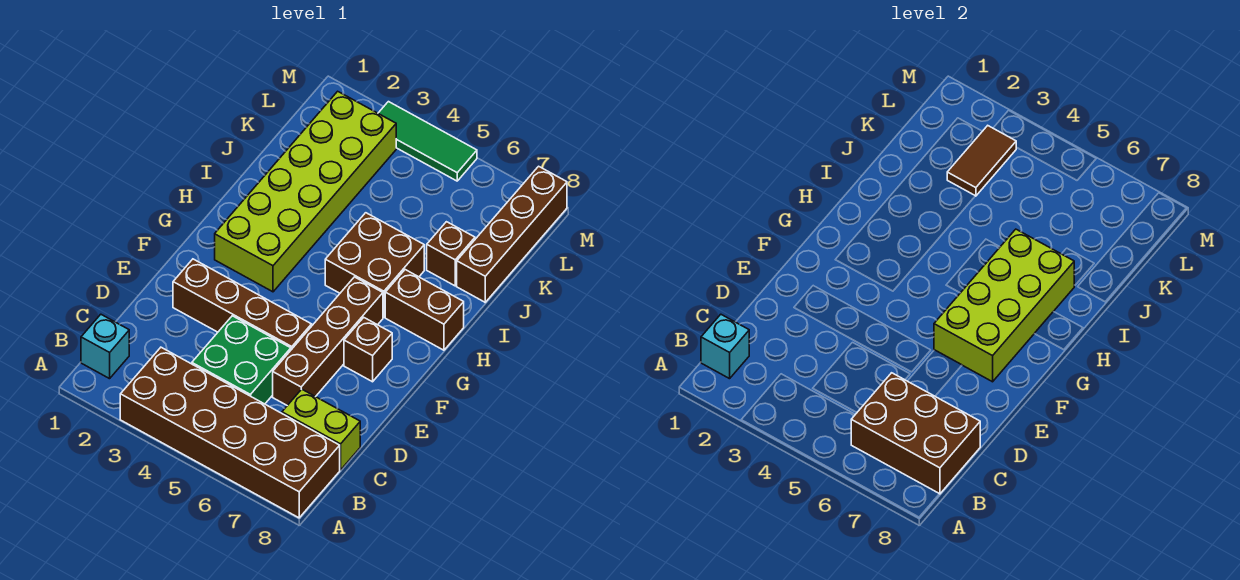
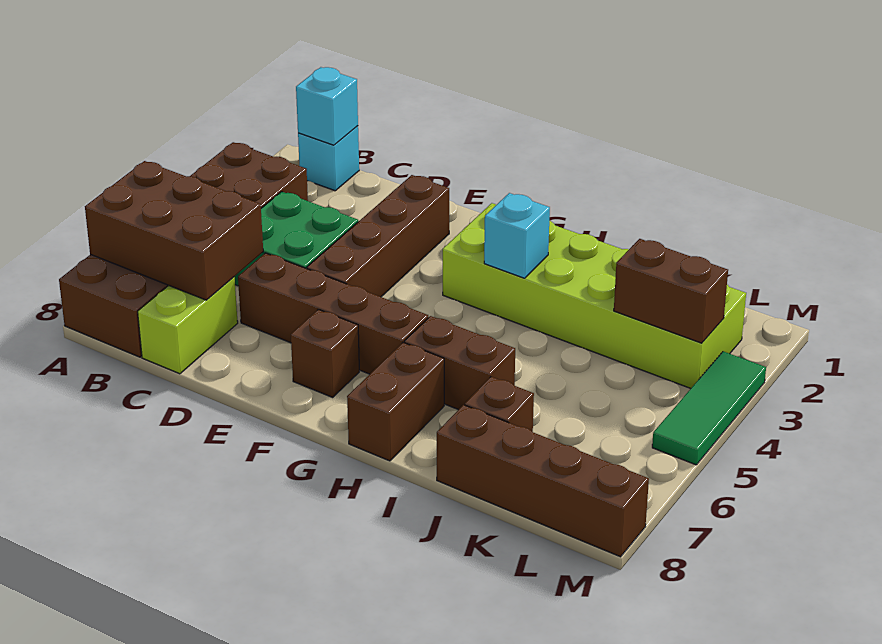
brown brick B6:C8 level 2 -> brown brick A6:C7 level 2
lime brick F6:I7 level 2 -> none
none -> cyan brick H3 level 2
brown brick H5:I6 level 1 -> brown brick H6:I6 level 1
brown tile K3:L3 level 2 -> brown brick K3:L3 level 2

